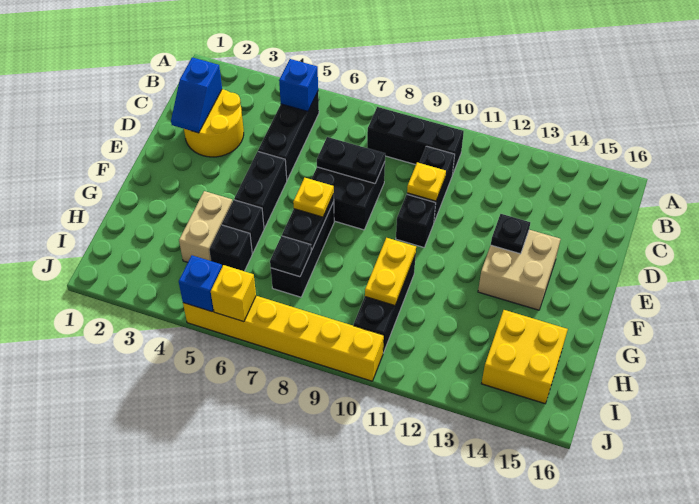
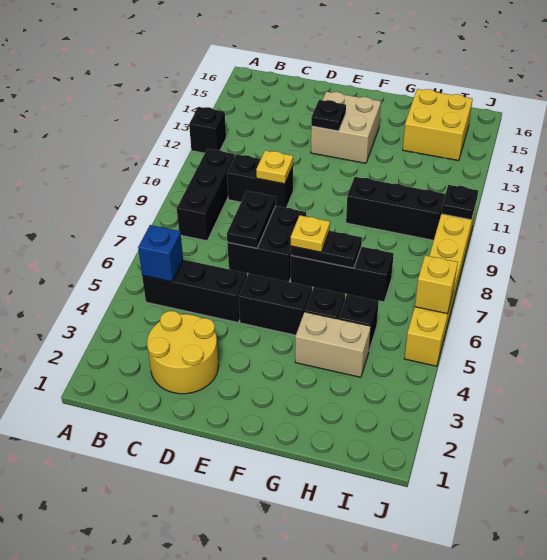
blue slope C2:D2 level 2 top C -> none
black brick E10 level 1 -> black brick A12 level 1
yellow plate G10:H10 level 2 -> none
black plate H7 level 2 -> black plate J10 level 2
blue brick J5 level 2 -> none

